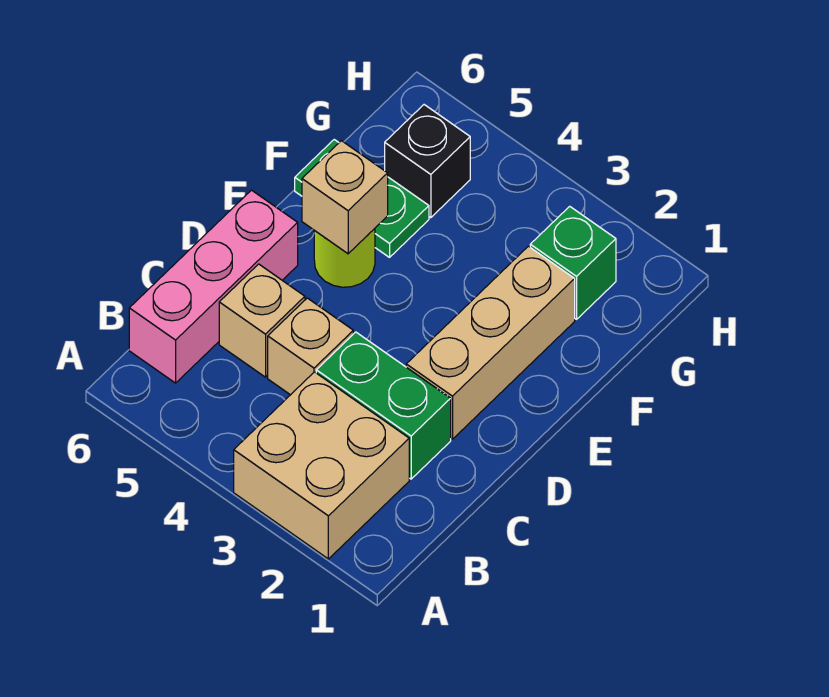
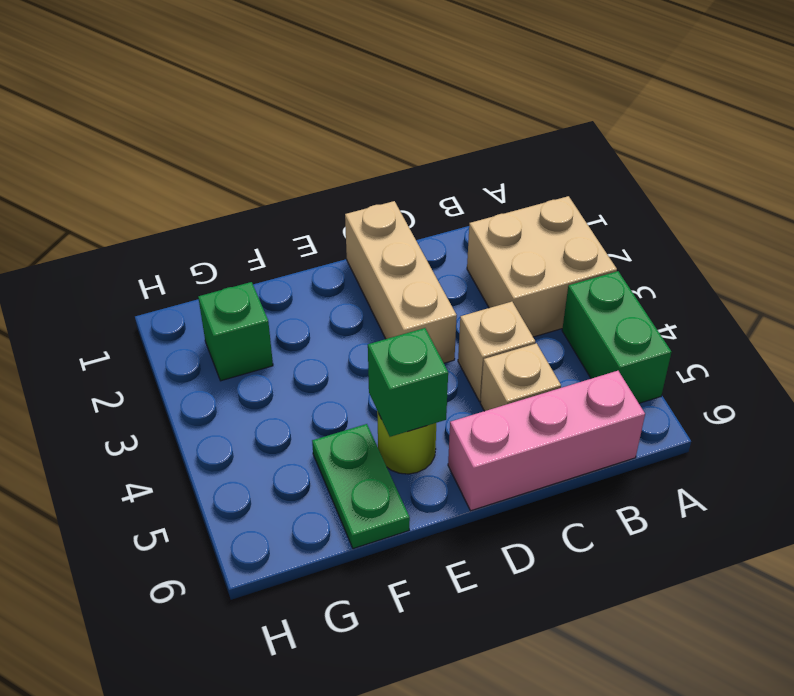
green brick C2:C3 level 1 -> green brick A4:A5 level 1
tan brick D2:F2 level 1 -> tan brick D1:D3 level 1
tan brick E5 level 2 -> green brick E5 level 2
black brick G5 level 1 -> none

